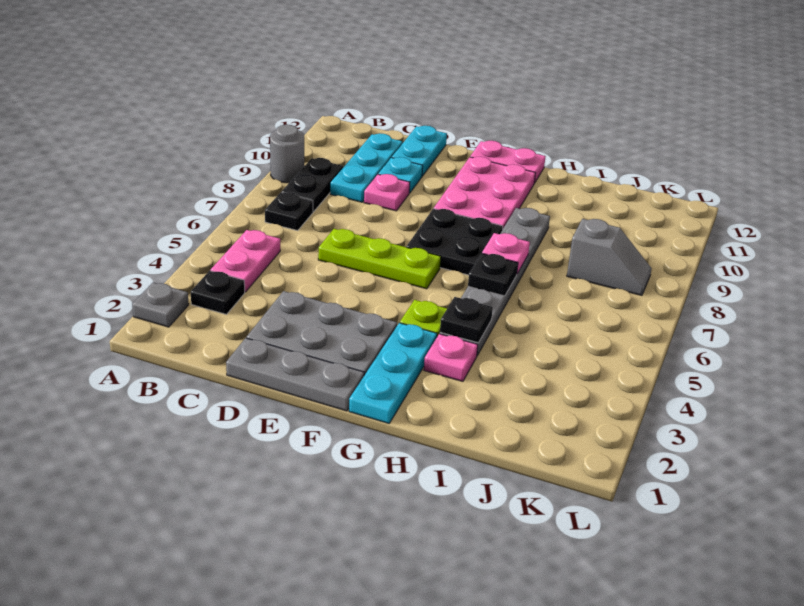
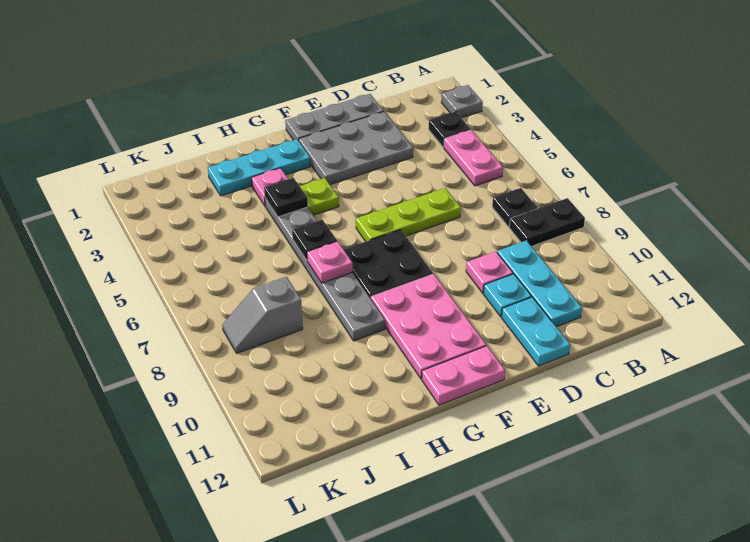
grey round brick A9 level 1 -> none
black plate B8:B9 level 1 -> black plate A8:B8 level 1
cyan plate G1:G3 level 1 -> cyan plate G2:I2 level 1

